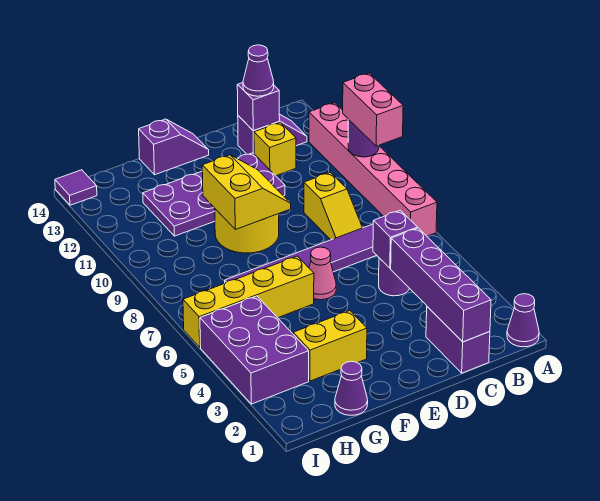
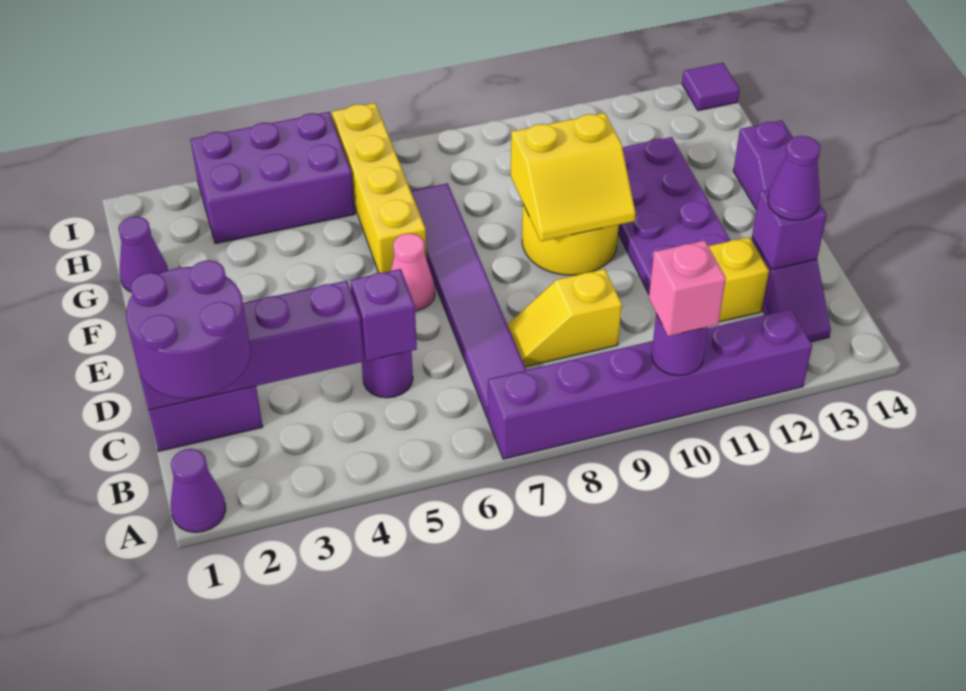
pink brick A7:A12 level 1 -> purple brick A7:A12 level 1
pink brick A9:A10 level 3 -> pink brick A10 level 3
none -> purple round brick B1:C2 level 3
yellow brick F3:G3 level 1 -> none

